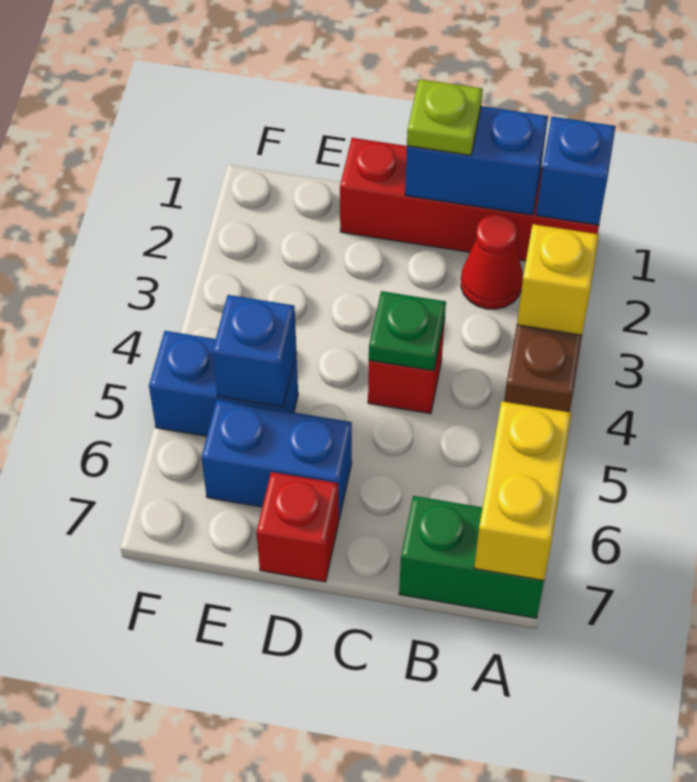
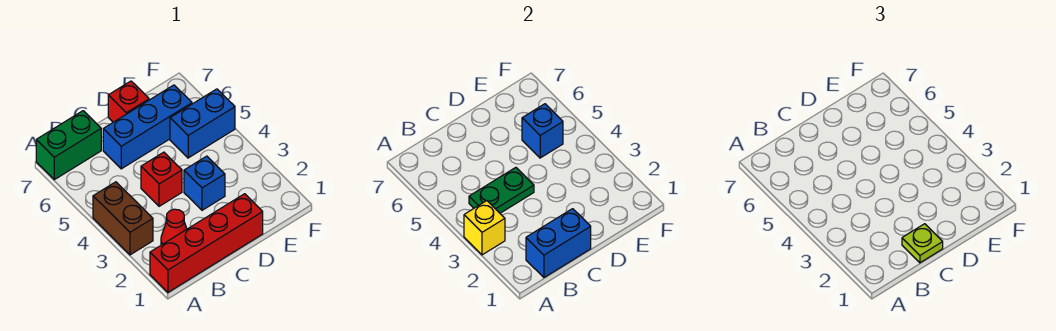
blue brick A1 level 2 -> blue brick D3 level 1
yellow brick A6:A7 level 2 -> none
green plate C4 level 2 -> green plate B4:C4 level 2
blue brick D6:E6 level 1 -> blue brick C6:E6 level 1

